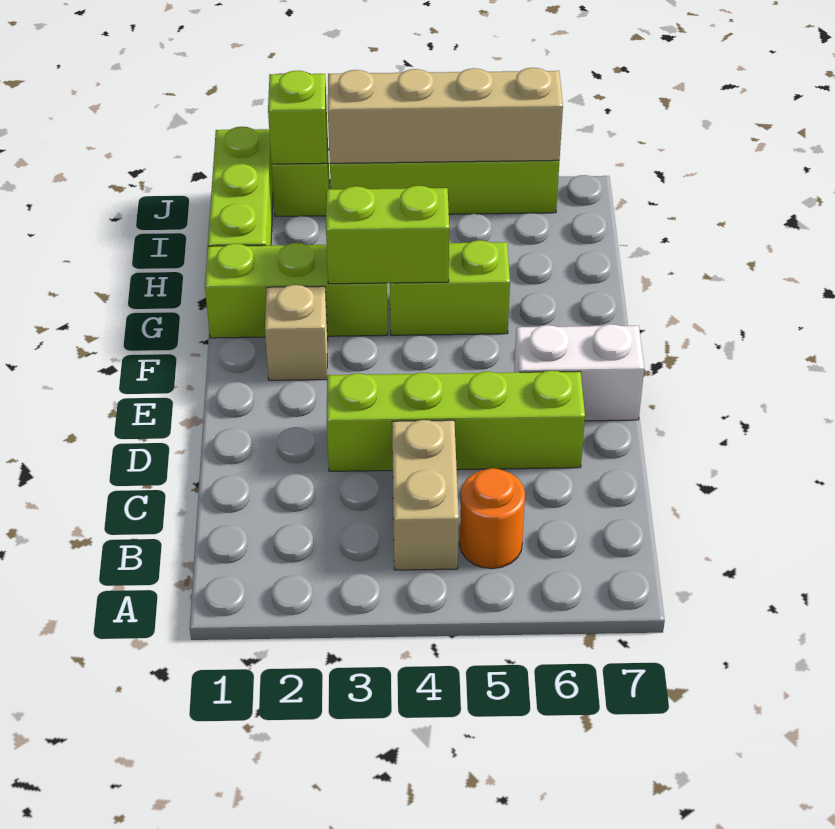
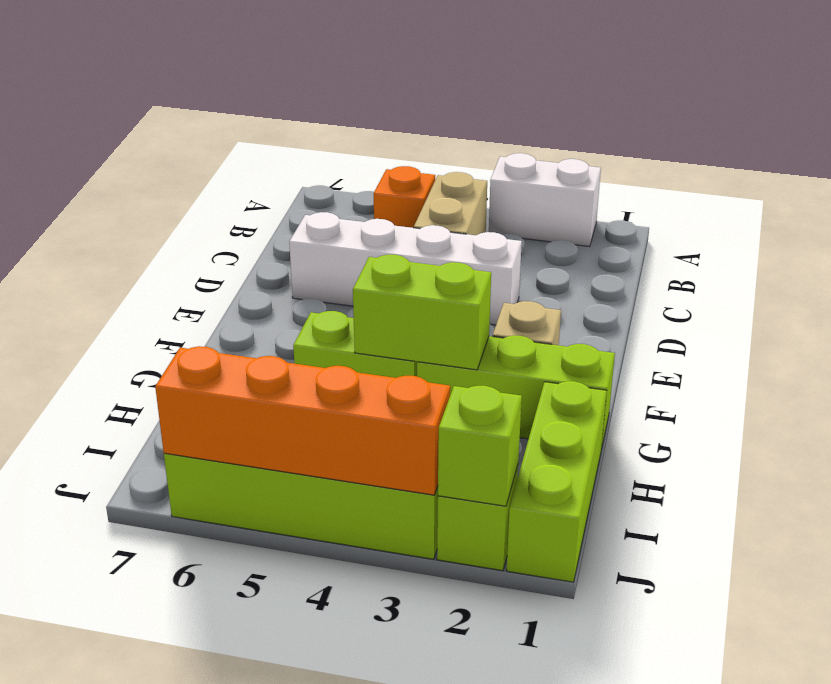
orange round brick B5 level 1 -> orange brick B5 level 1
lime brick D3:D6 level 1 -> white brick D3:D6 level 1
white brick E6:E7 level 1 -> white brick A2:A3 level 1
tan brick J3:J6 level 2 -> orange brick J3:J6 level 2

